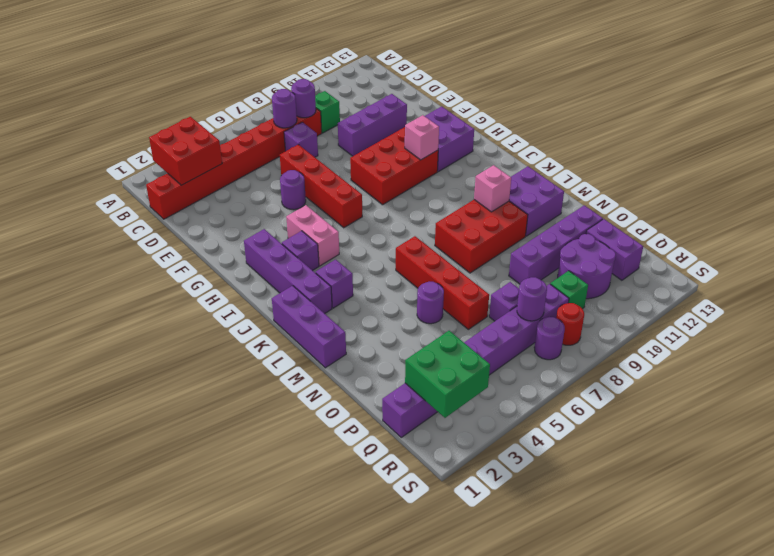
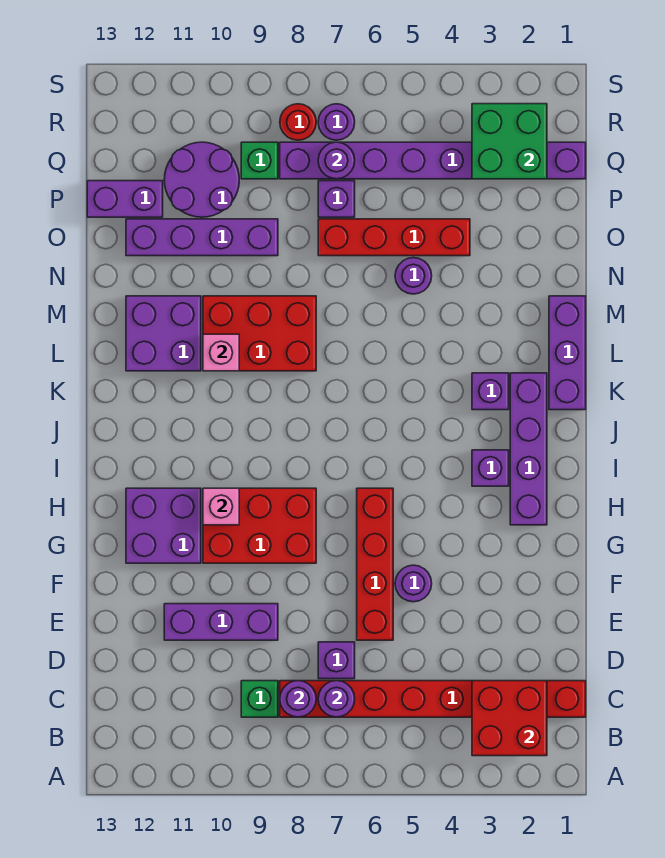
pink brick H4:I4 level 1 -> none
red brick L6:O6 level 1 -> red brick O4:O7 level 1
purple brick P12:Q12 level 1 -> purple brick P12:P13 level 1

